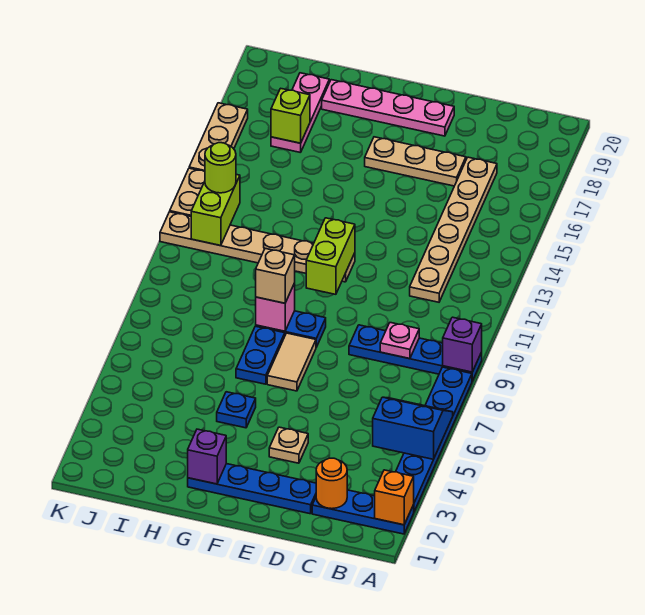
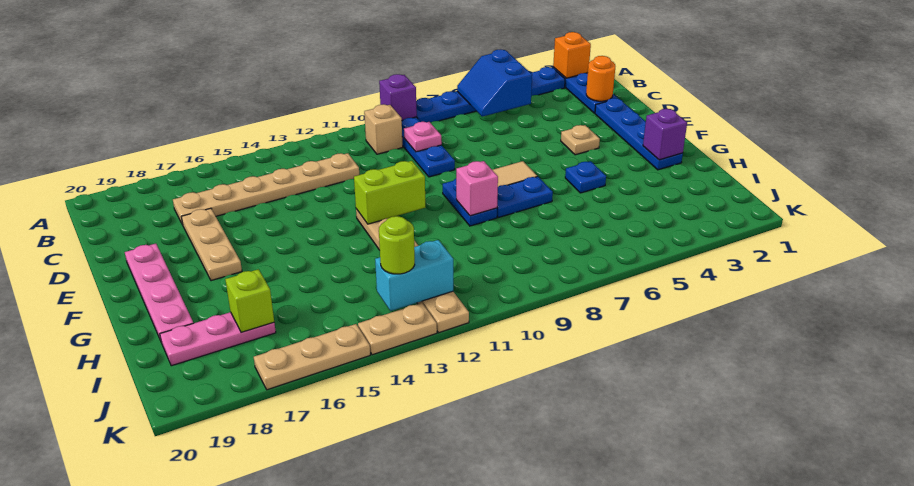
tan brick G9 level 3 -> tan brick B10 level 1
lime brick J12:J13 level 2 -> cyan brick J12:J13 level 2

